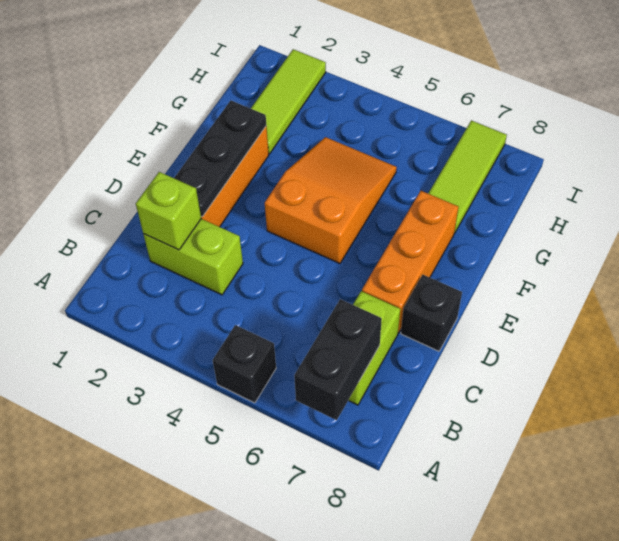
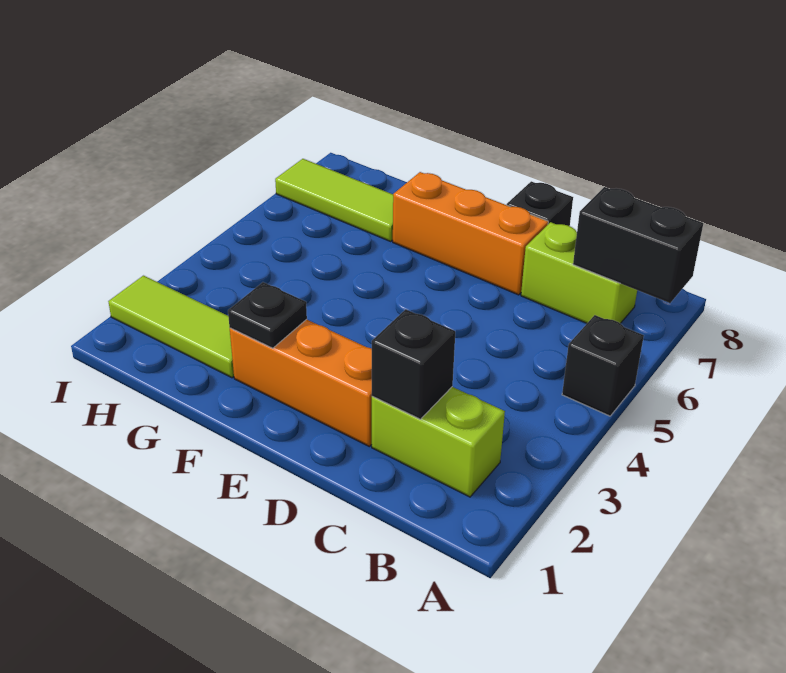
lime brick C2:C3 level 1 -> lime brick B2:C2 level 1
lime brick C2 level 2 -> black brick C2 level 2
black plate D2:F2 level 2 -> black plate F2 level 2
orange slope E4:G5 level 1 top E -> none

